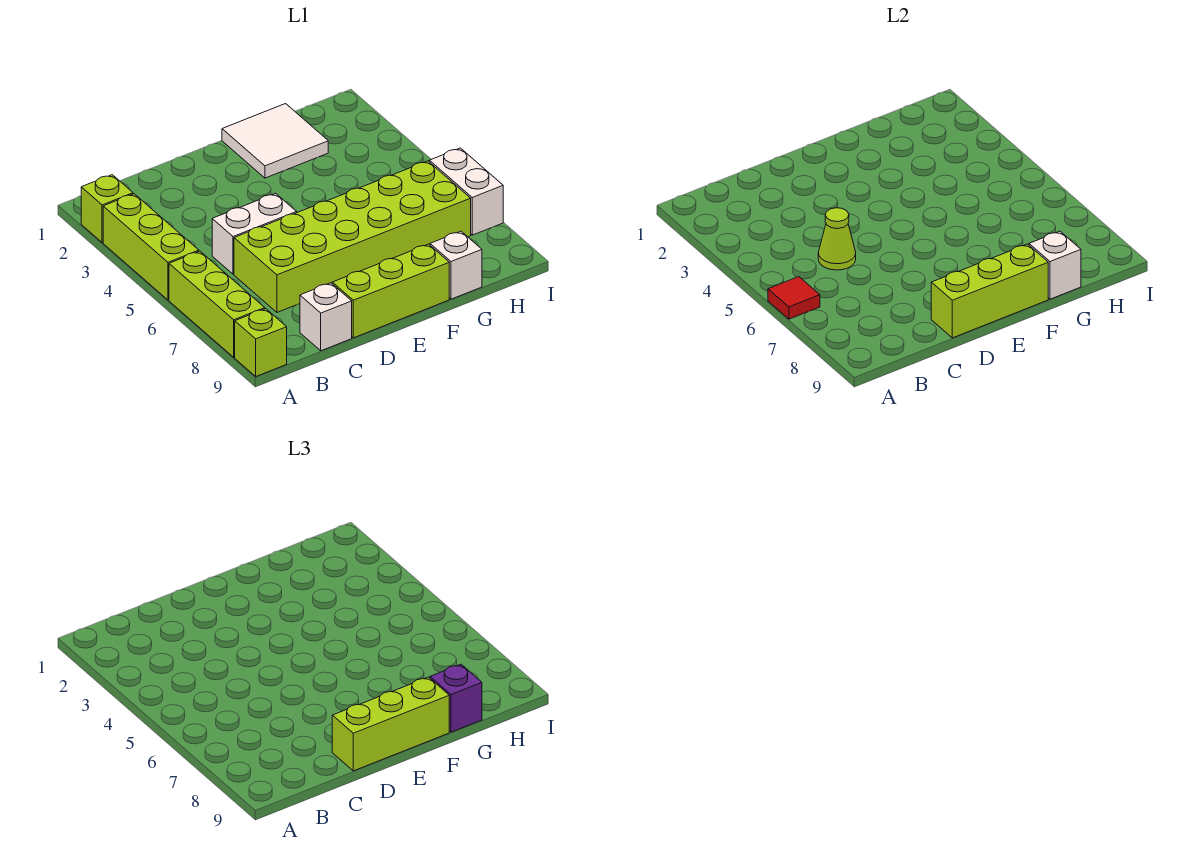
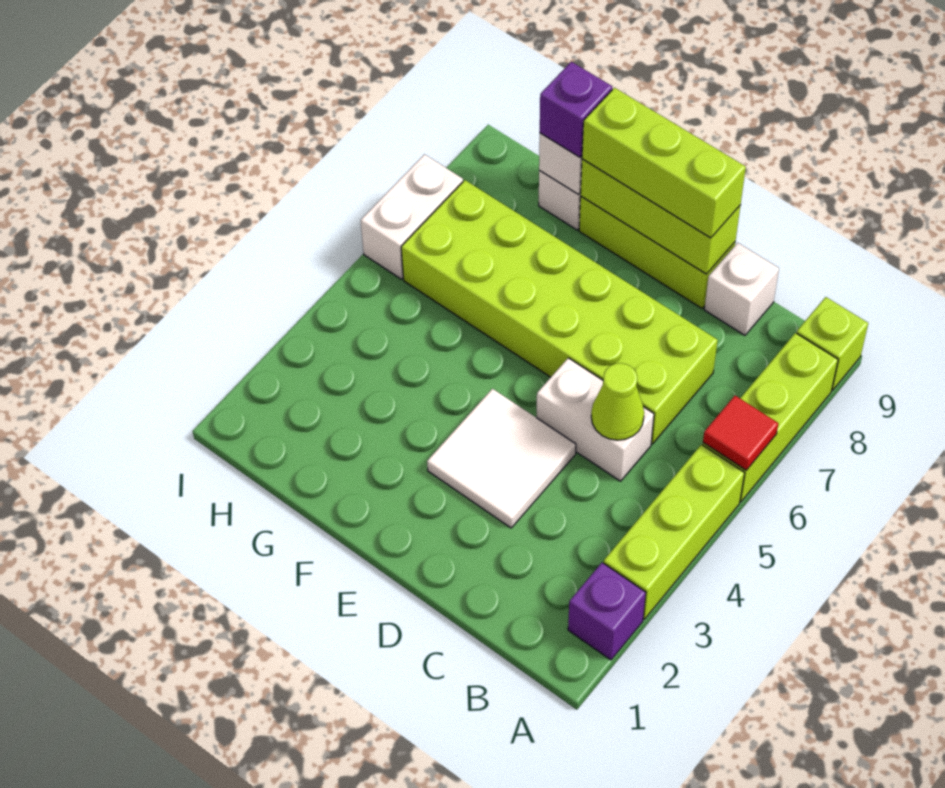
lime brick A2 level 1 -> purple brick A2 level 1
white tile F1:G2 level 1 -> white tile D3:E4 level 1

